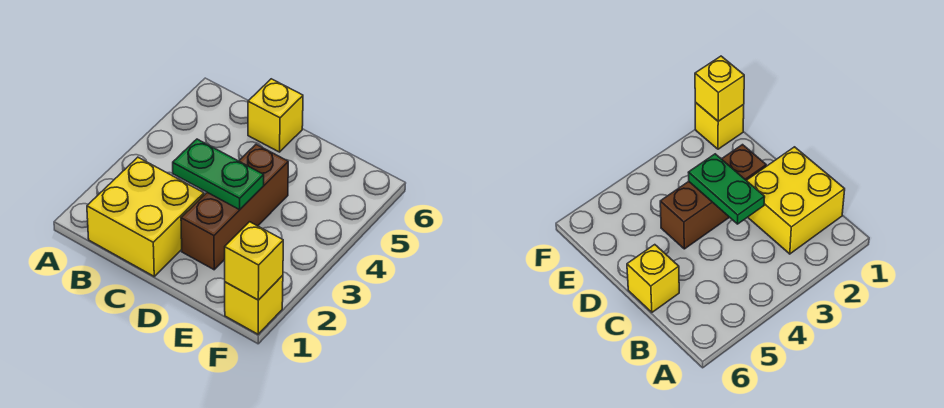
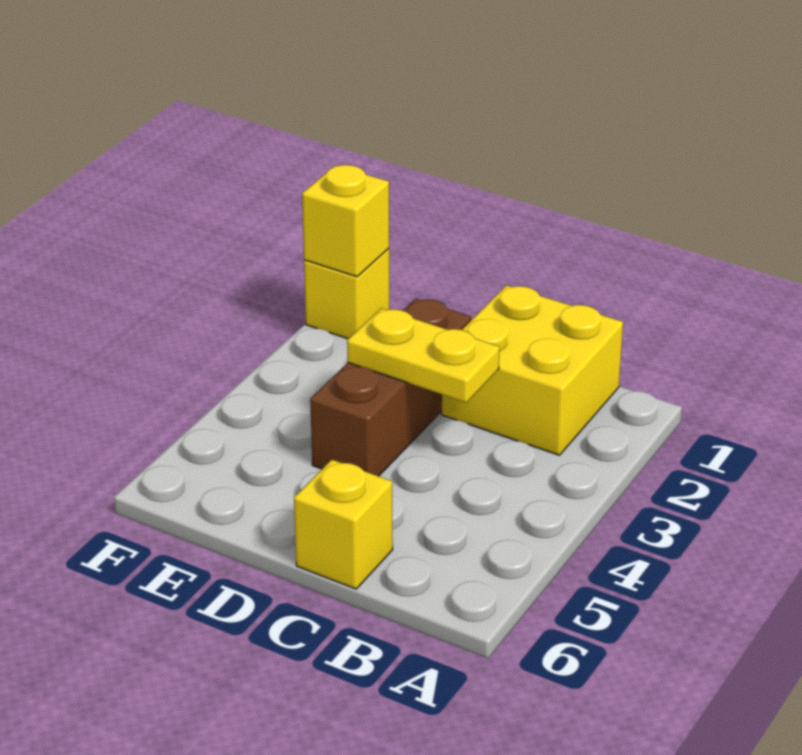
green plate C3:D3 level 2 -> yellow plate C3:D3 level 2

